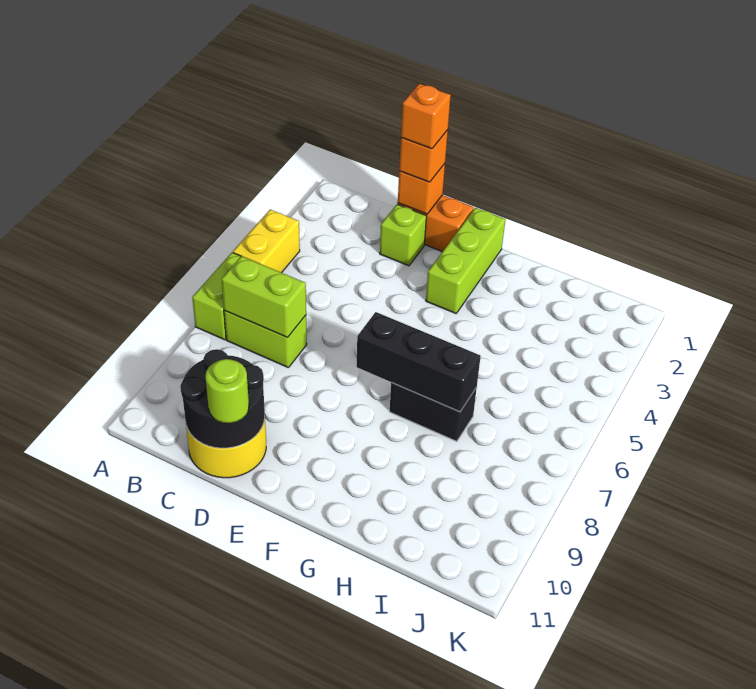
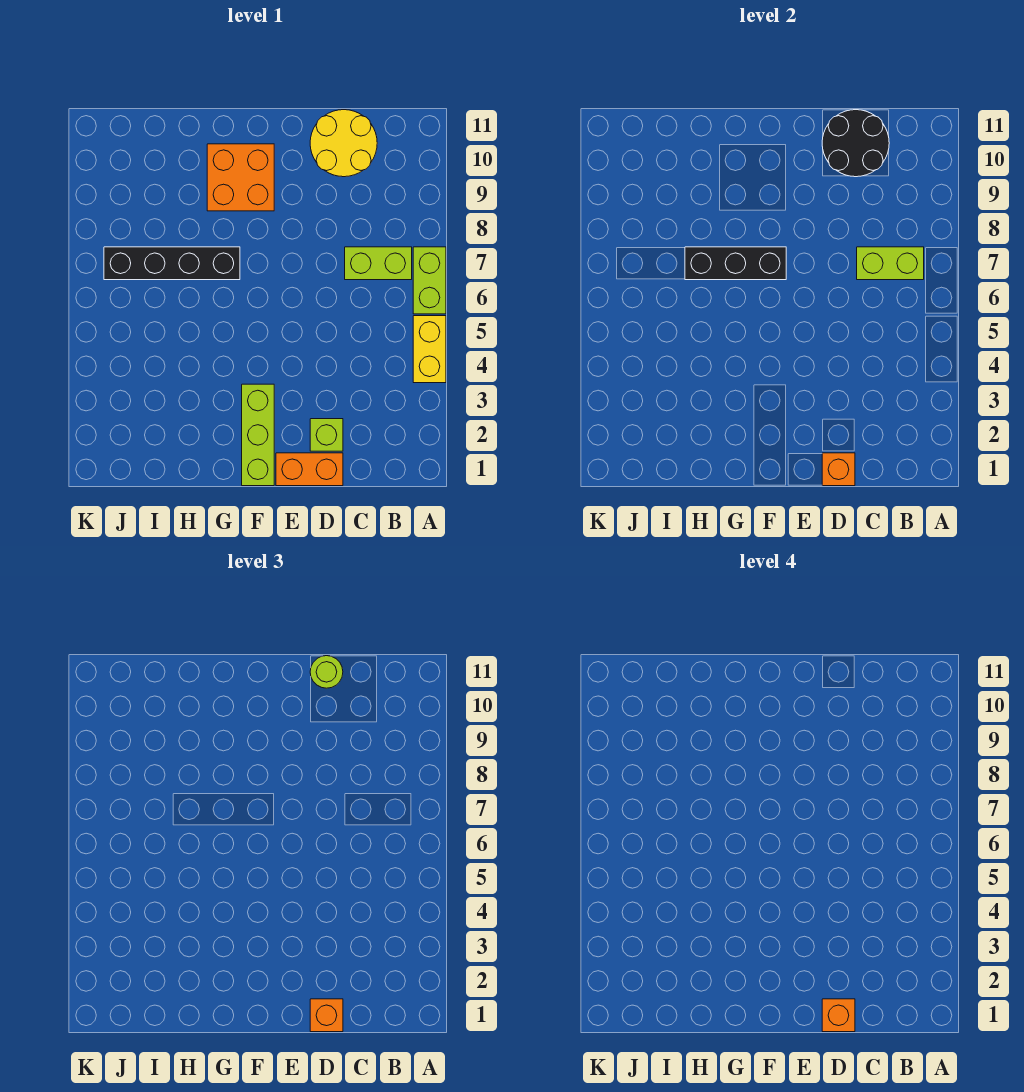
none -> orange brick F9:G10 level 1
black brick G7:H7 level 1 -> black brick G7:J7 level 1

